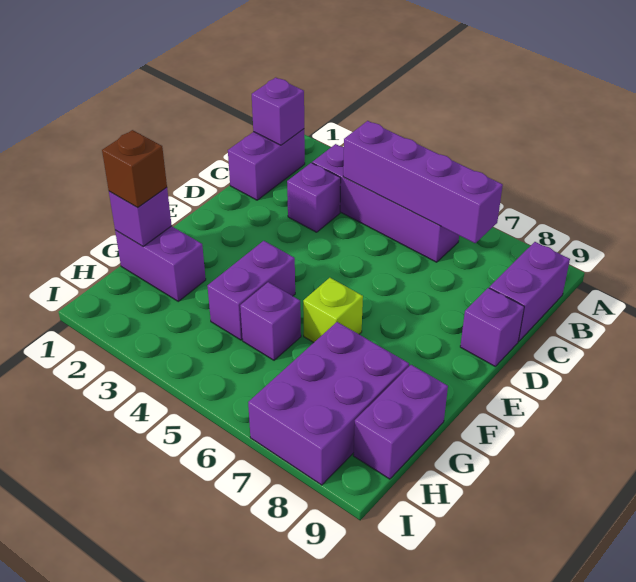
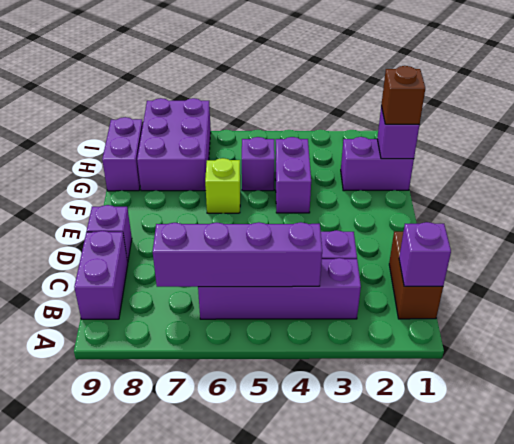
purple brick B1:C1 level 1 -> brown brick B1:C1 level 1

